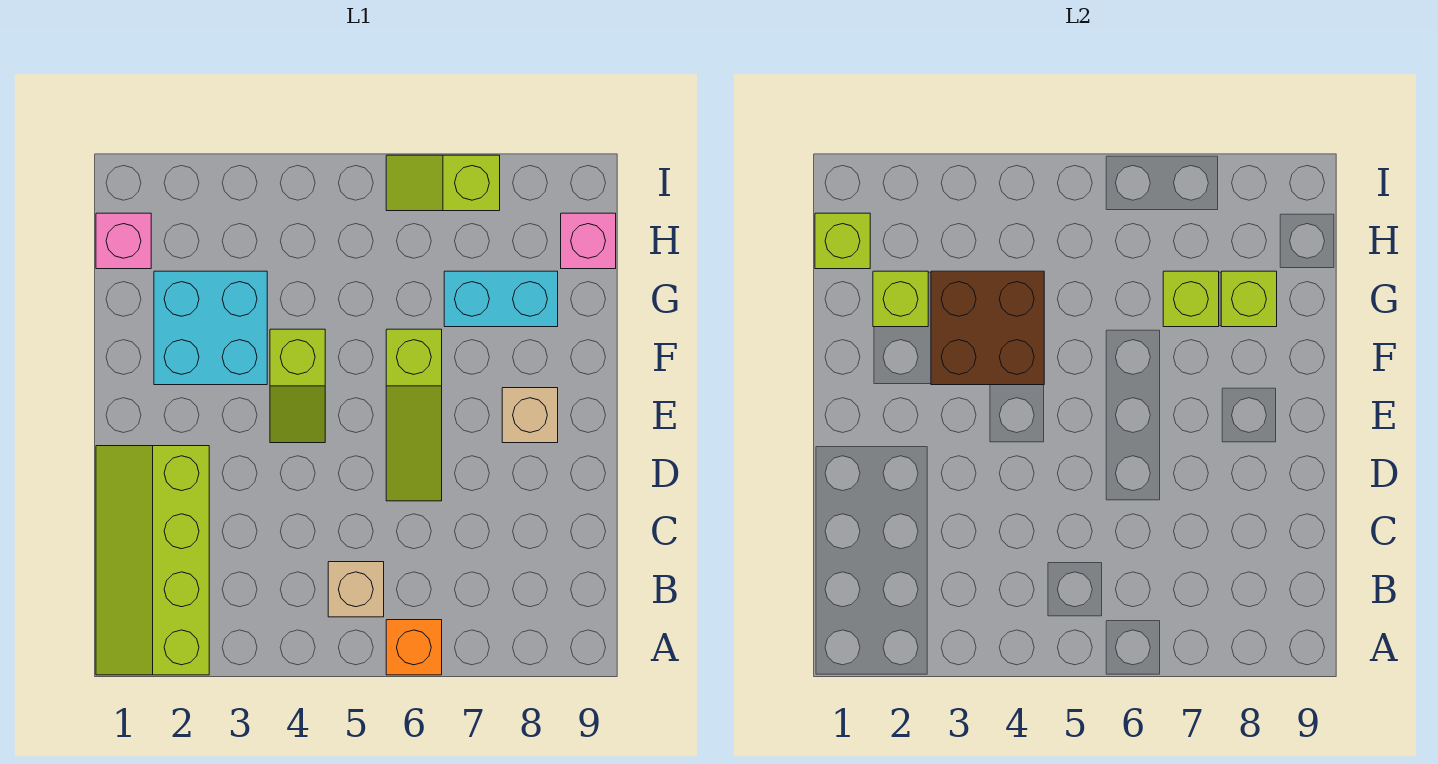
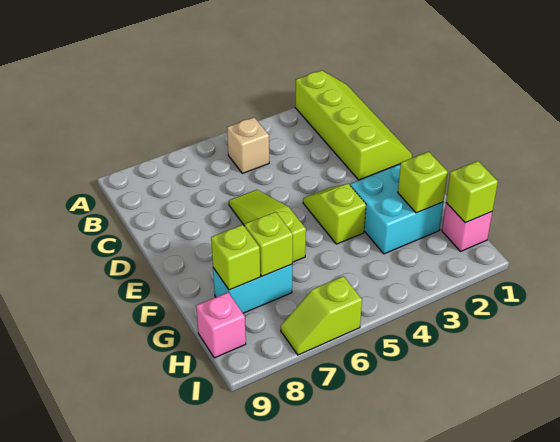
orange brick A6 level 1 -> none
tan brick E8 level 1 -> none
brown brick F3:G4 level 2 -> none
lime slope I6:I7 level 1 top 7 -> lime slope I6:I7 level 1 top 6

